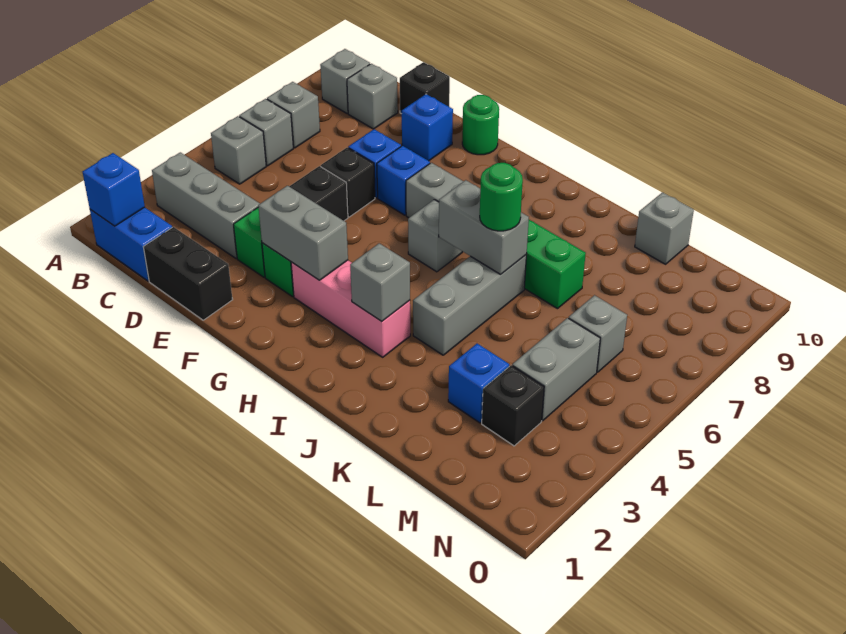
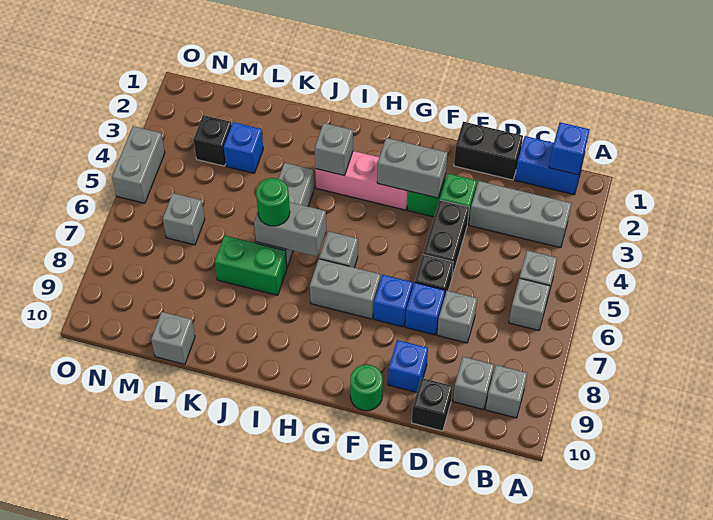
grey brick B7 level 1 -> grey brick D7 level 1
grey brick M4:M5 level 1 -> grey brick O4:O5 level 1

